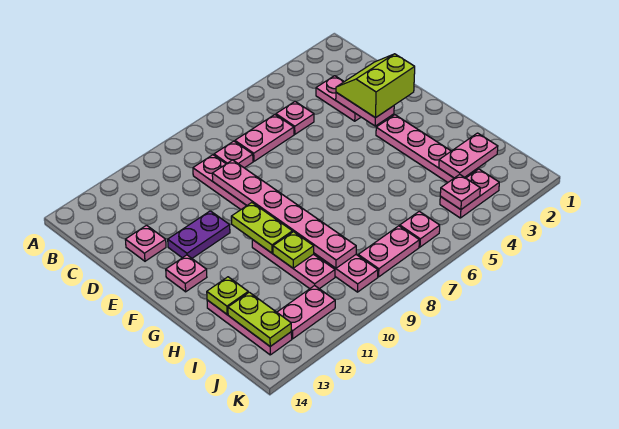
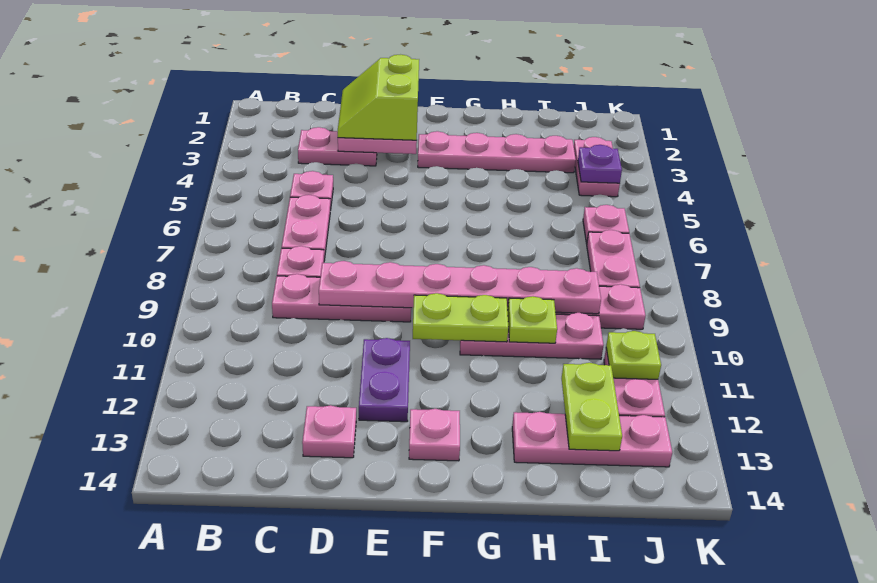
lime plate H13 level 2 -> lime plate J11 level 2
pink plate I2:I3 level 2 -> none
lime plate I13:J13 level 2 -> lime plate I12:I13 level 2
pink plate J4 level 2 -> purple plate J4 level 2

